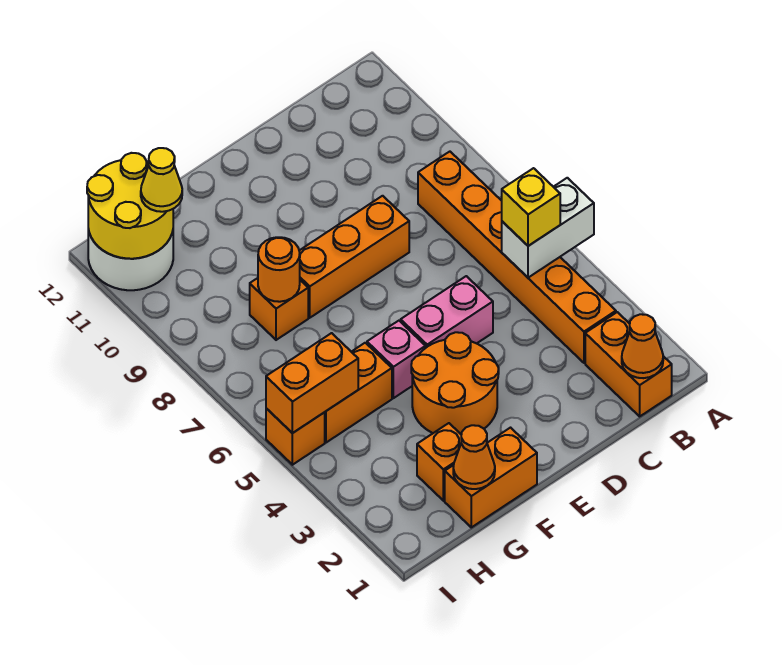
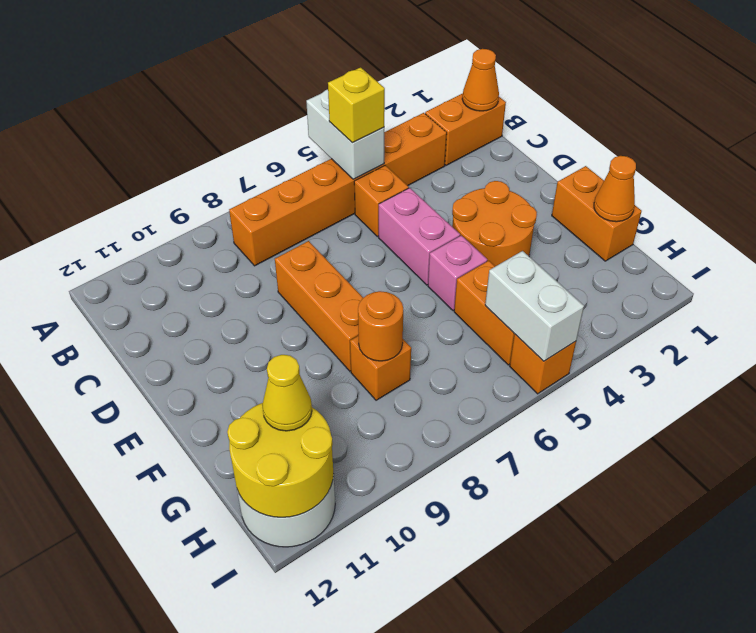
orange brick G2 level 1 -> orange brick C5 level 1
orange brick H5:I5 level 2 -> white brick H5:I5 level 2

